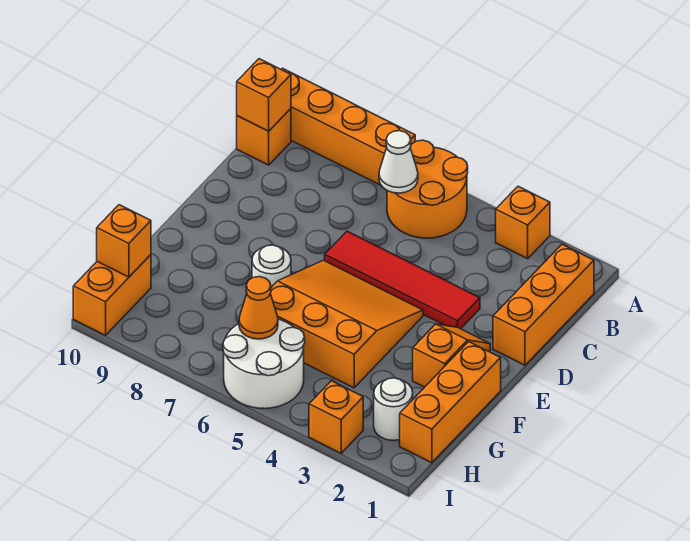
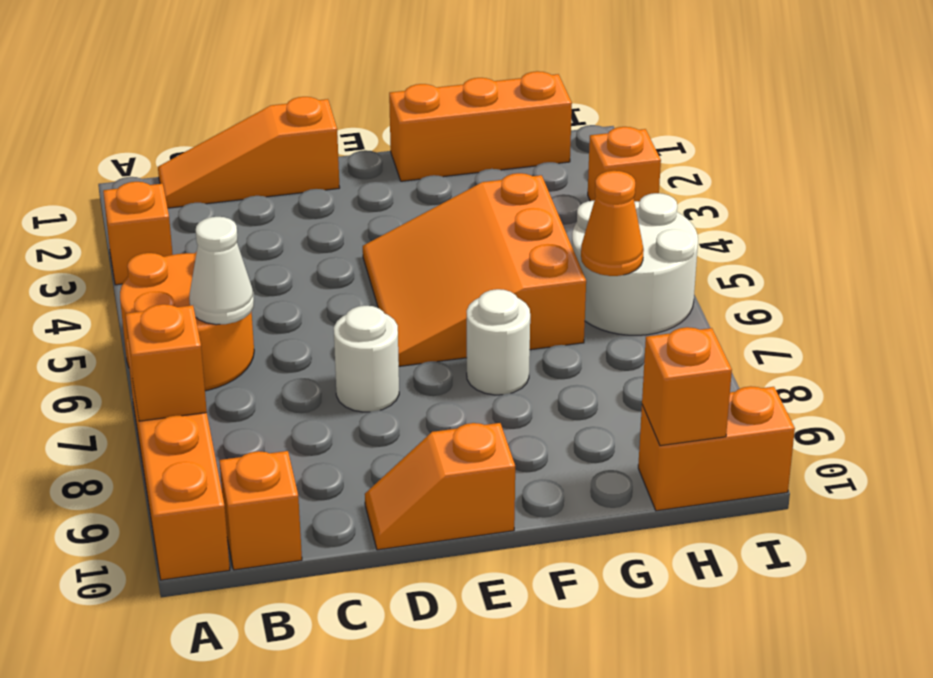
orange brick B1:D1 level 1 -> orange slope B1:D1 level 1 top D
orange brick B10 level 2 -> orange brick A8 level 2
red tile D3:D6 level 1 -> none
orange slope E2:F2 level 1 top F -> orange slope D10:E10 level 1 top E
white round brick H2 level 1 -> white round brick D7 level 1

